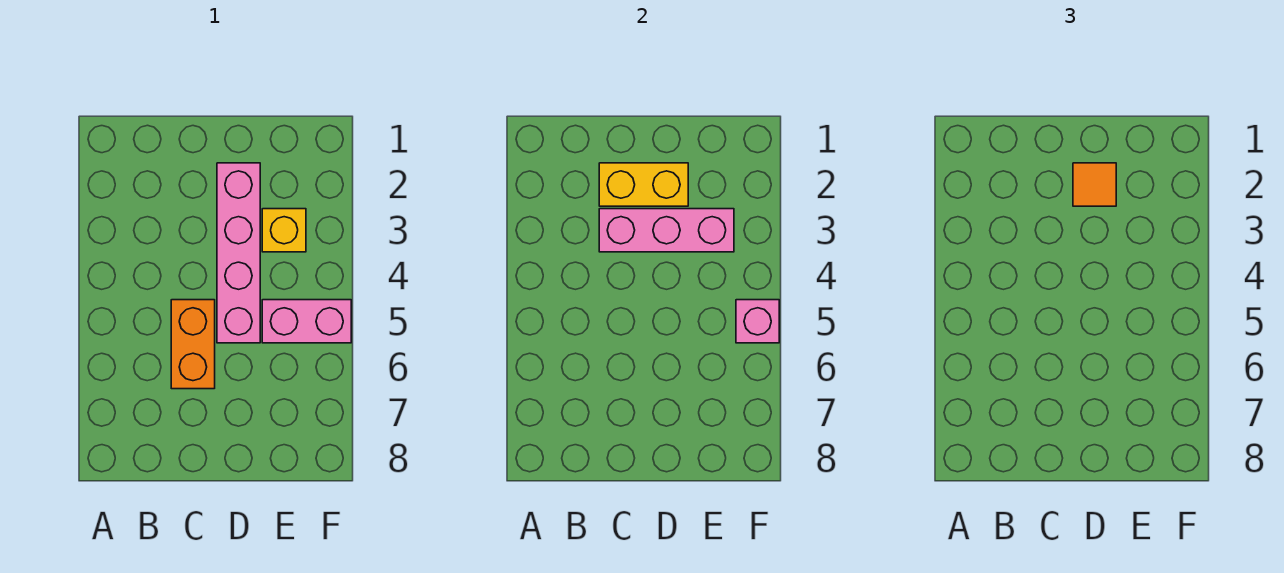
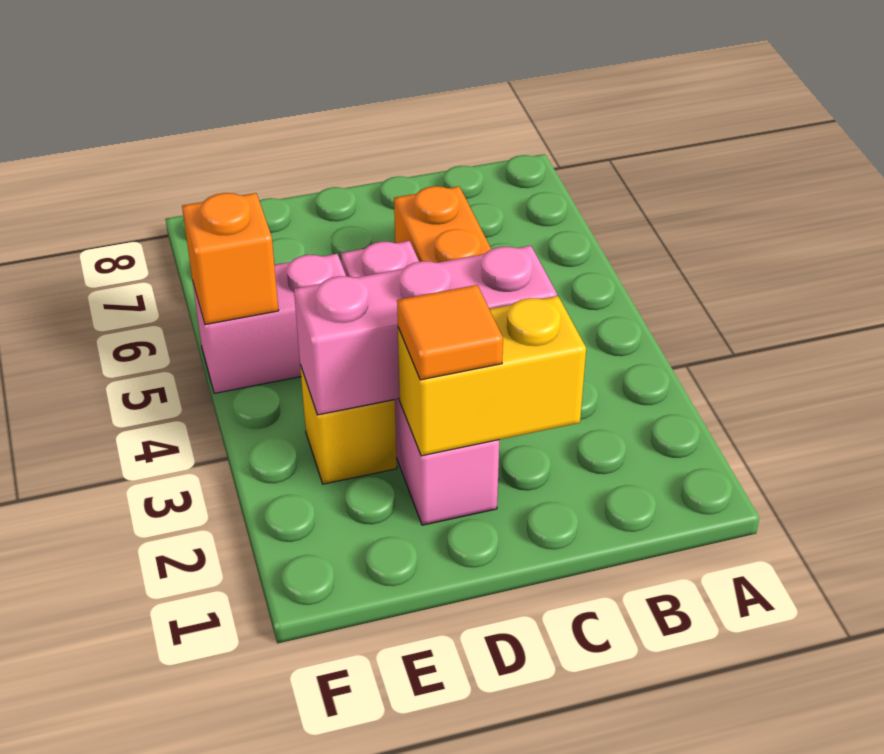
pink brick F5 level 2 -> orange brick F5 level 2

